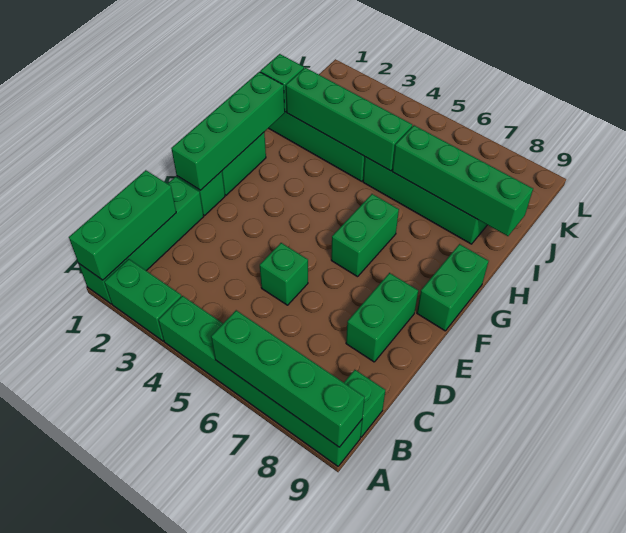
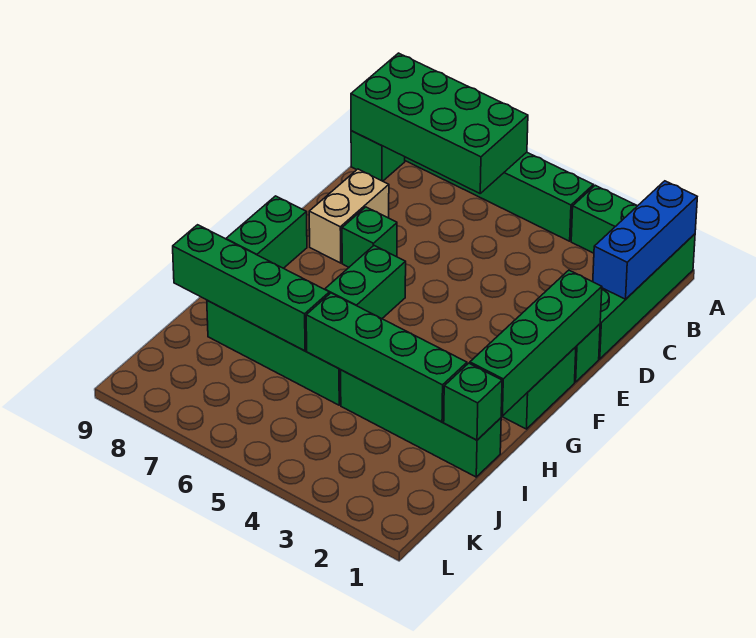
green brick A1:C1 level 2 -> blue brick A1:C1 level 2
green brick A6:A9 level 2 -> green brick A6:B9 level 2
green brick D5 level 1 -> green brick E7 level 1
green brick D8:E8 level 1 -> tan brick D8:E8 level 1

